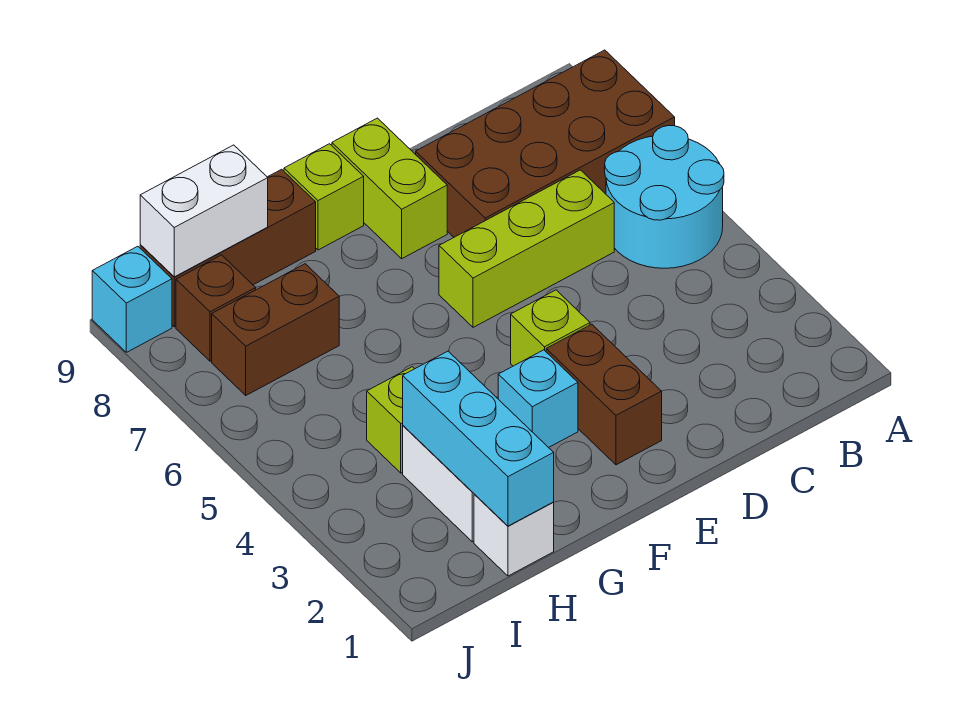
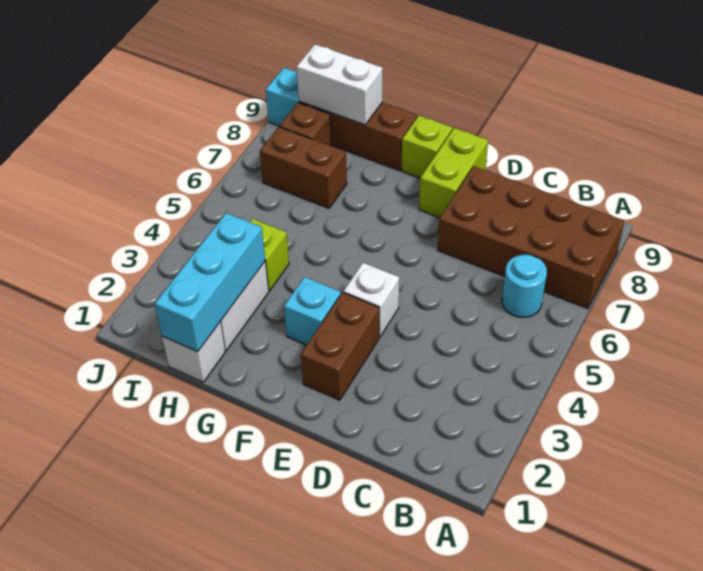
cyan round brick A5:B6 level 1 -> cyan round brick B6 level 1
lime brick C6:E6 level 1 -> none
lime brick E4 level 1 -> white brick E4 level 1

